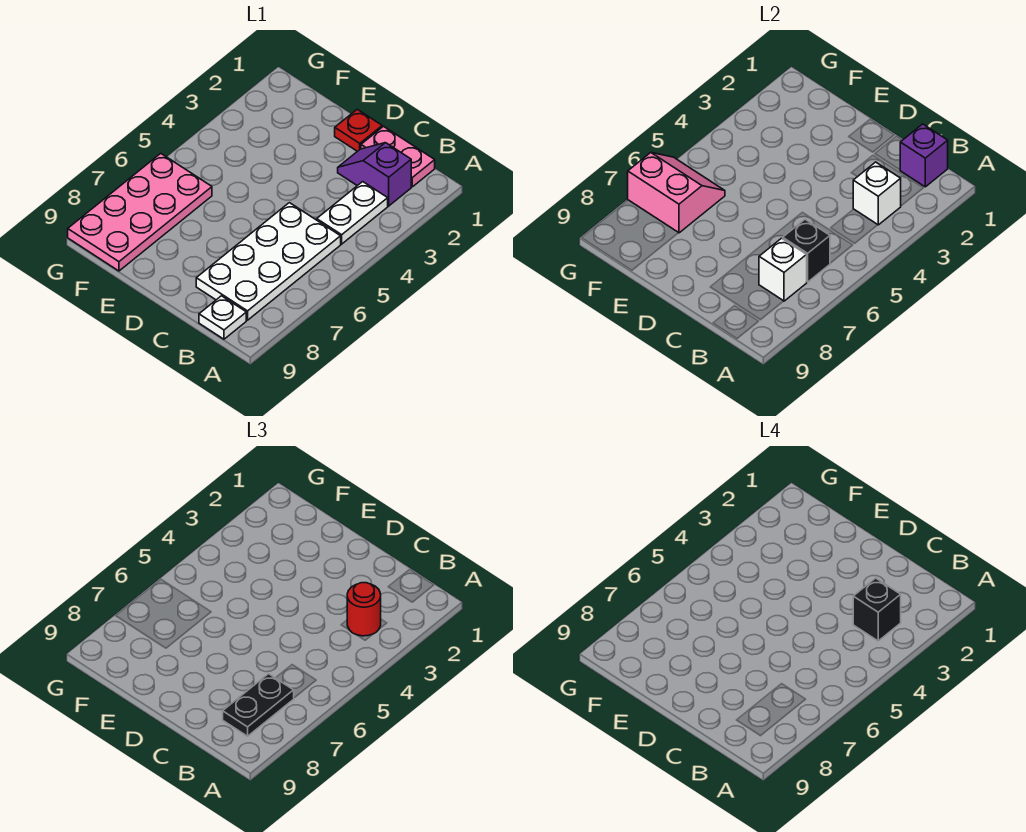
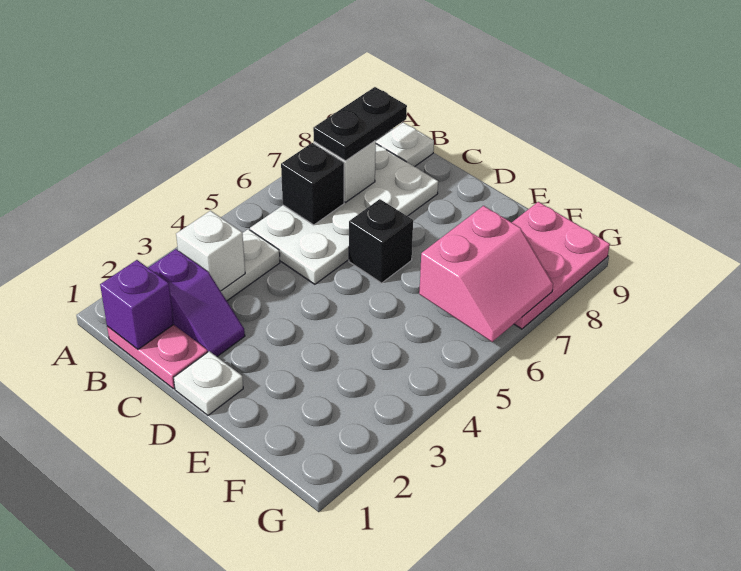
red round brick B3 level 3 -> none
black brick B3 level 4 -> black brick D6 level 1
red plate D1 level 1 -> white plate D1 level 1
pink plate F6:G9 level 1 -> pink plate F7:G9 level 1
pink slope F6:G7 level 2 top 7 -> pink slope F6:G7 level 2 top F

